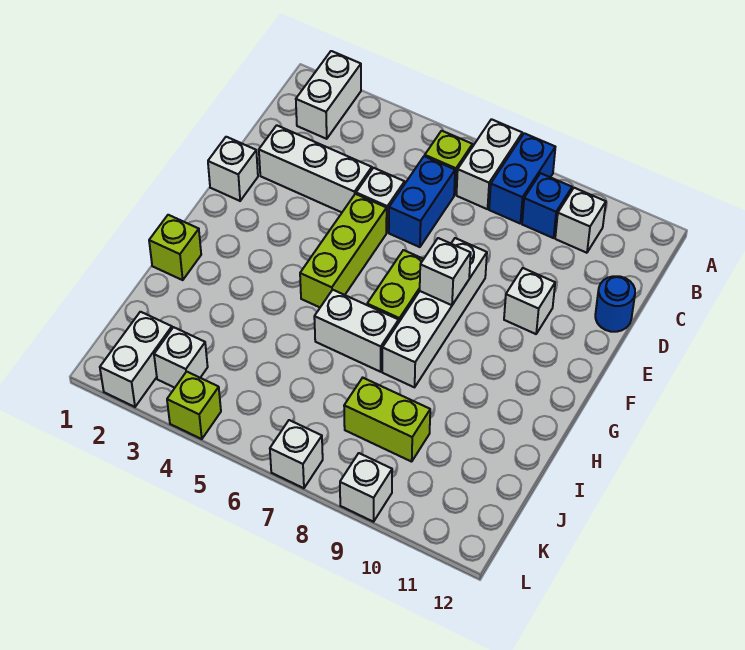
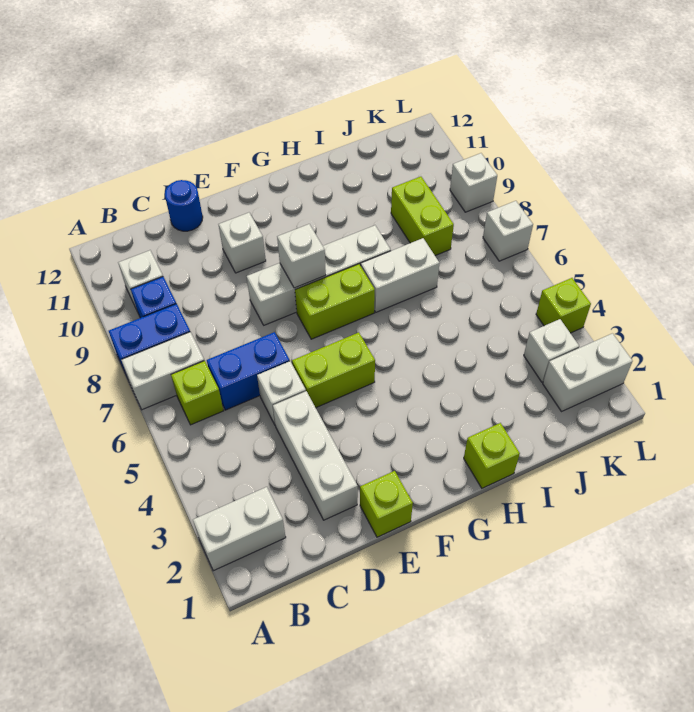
white brick E1 level 1 -> lime brick E1 level 1
lime brick E5:G5 level 1 -> lime brick E5:F5 level 1
white brick H6:H7 level 1 -> white brick H7:I7 level 1

